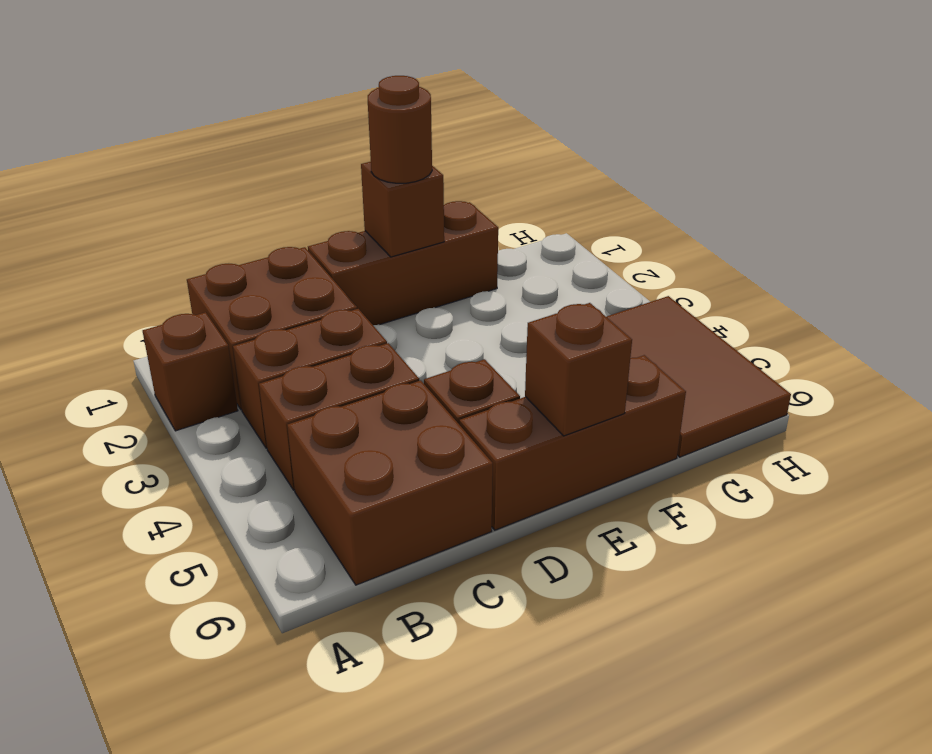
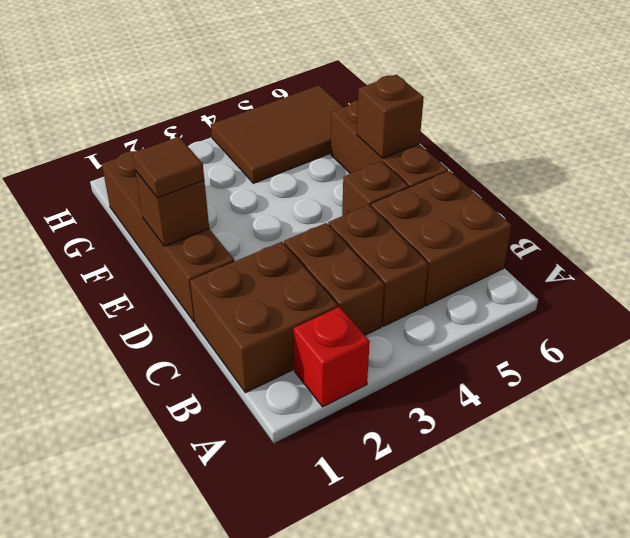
brown brick A2 level 1 -> red brick A2 level 1
brown brick D1:F1 level 1 -> brown brick D1:G1 level 1
brown round brick E1 level 3 -> brown tile E1 level 3

